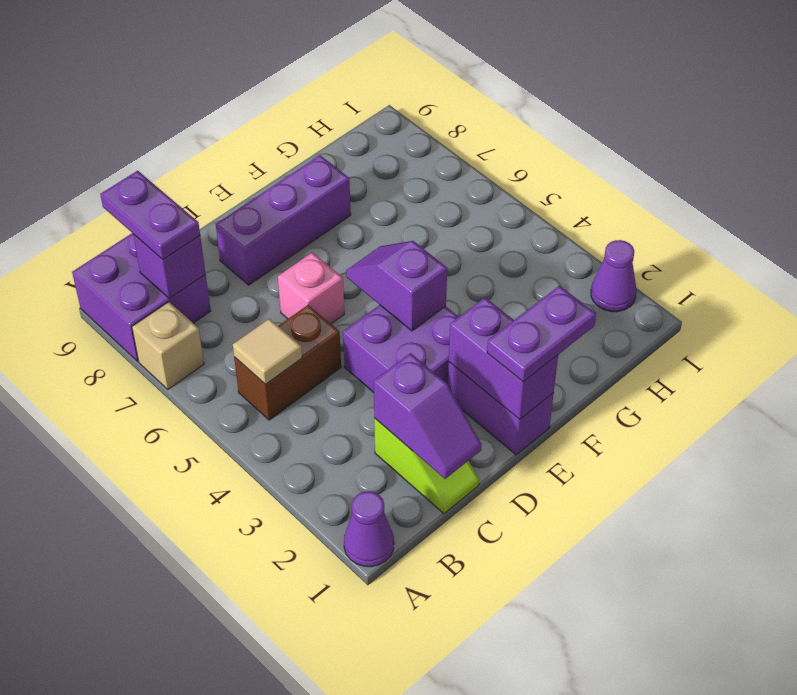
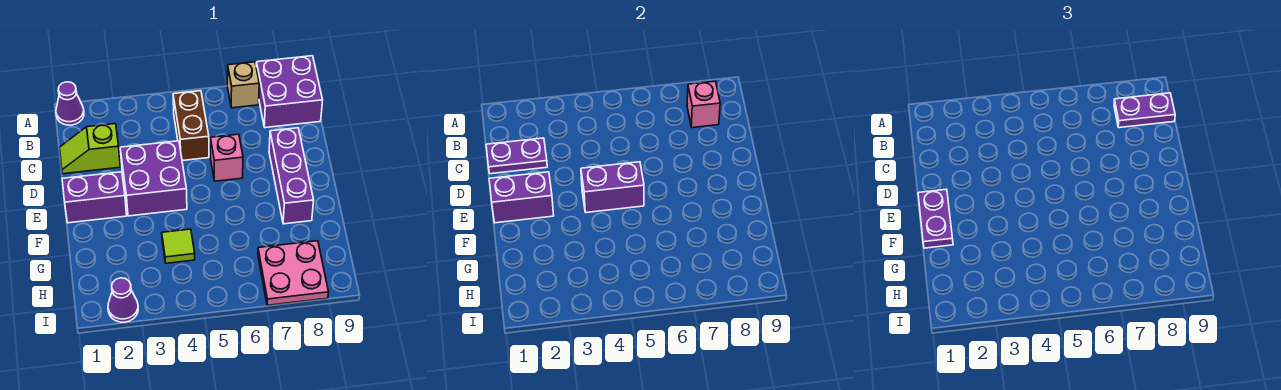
tan tile B5 level 2 -> none
purple brick B8 level 2 -> pink brick B8 level 2
purple slope C1:C2 level 2 top 2 -> purple plate C1:C2 level 2
purple slope E4:E5 level 2 top 4 -> purple brick E4:E5 level 2
none -> lime tile G4 level 1
none -> pink plate H7:I8 level 1

